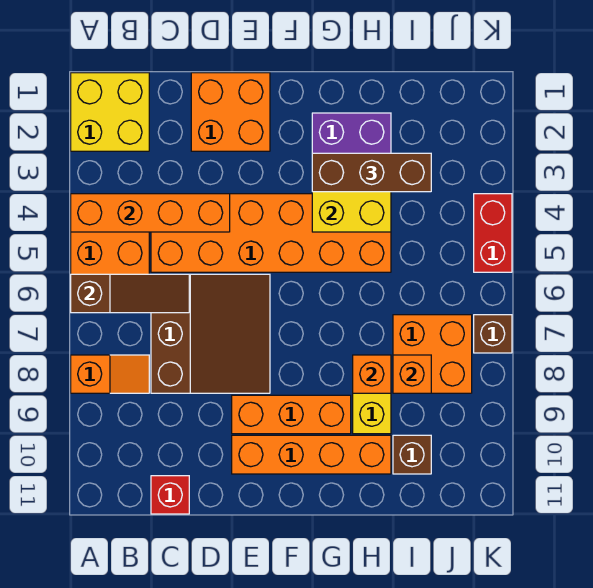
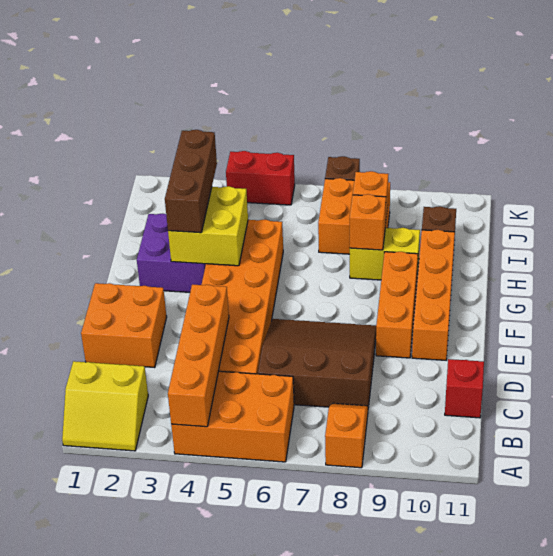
yellow brick A1:B2 level 1 -> yellow slope A1:B2 level 1 top B
brown slope A6:C6 level 2 top A -> none

